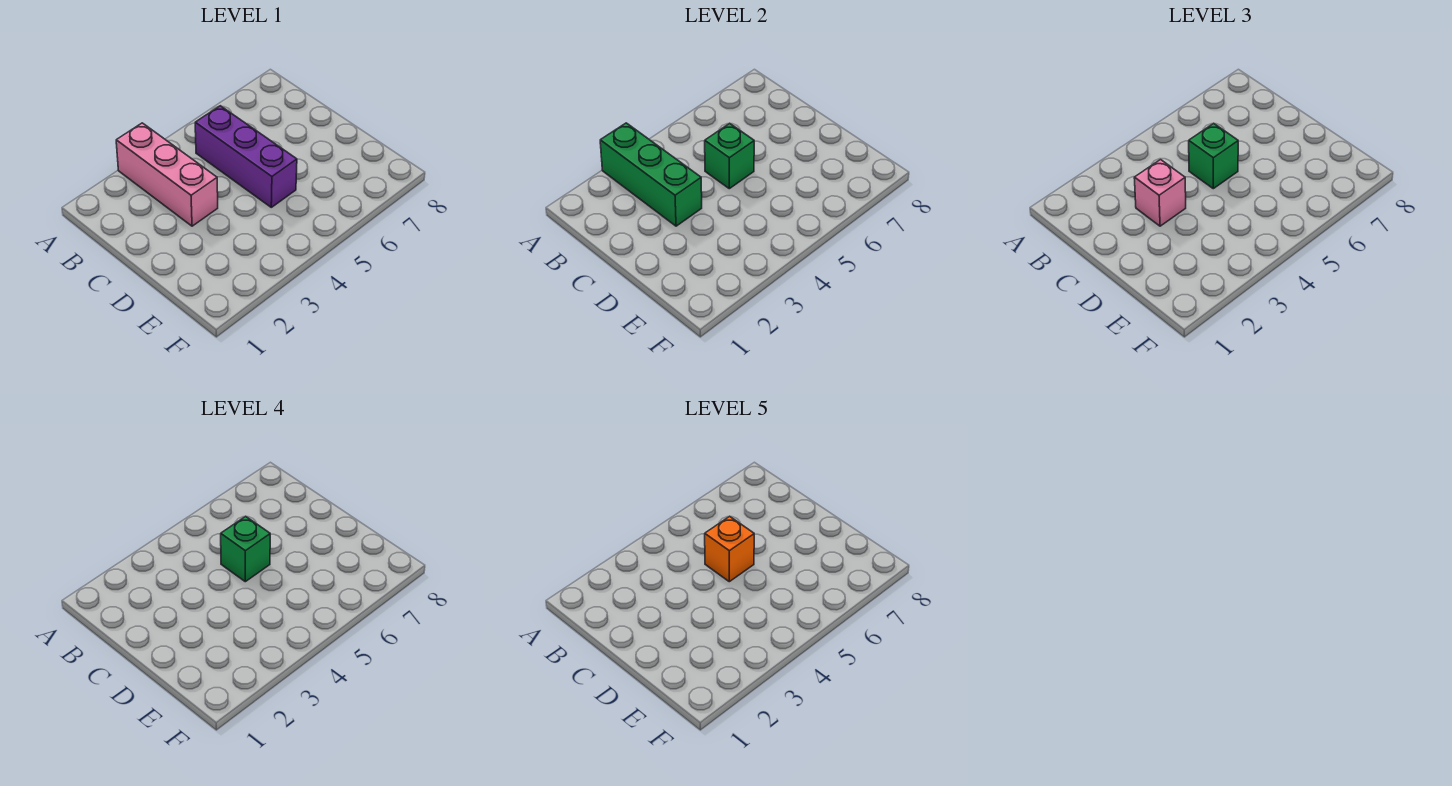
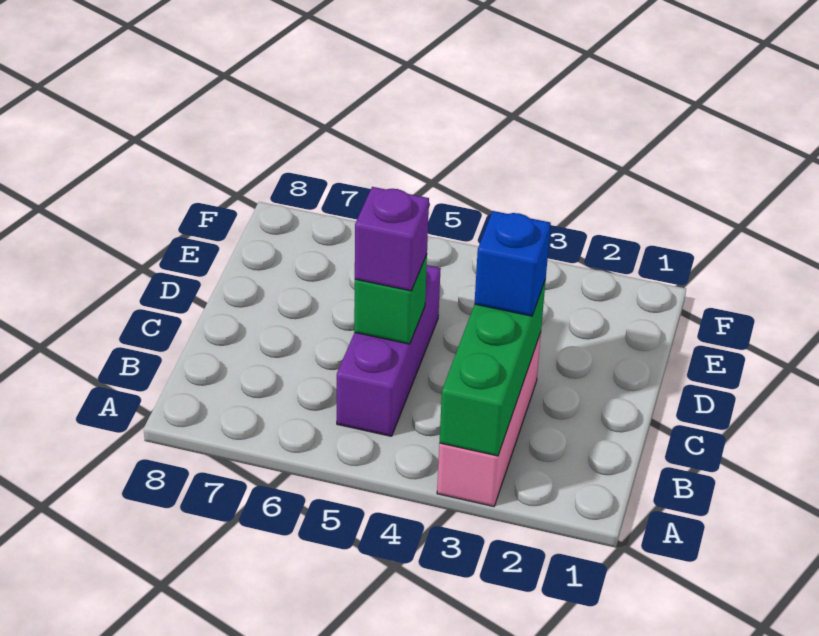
pink brick C3 level 3 -> blue brick C3 level 3
green brick C5 level 3 -> purple brick C5 level 3
green brick C5 level 4 -> none
orange brick C5 level 5 -> none

